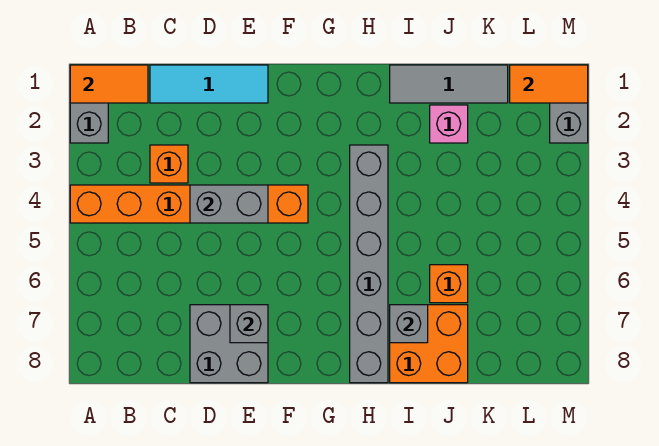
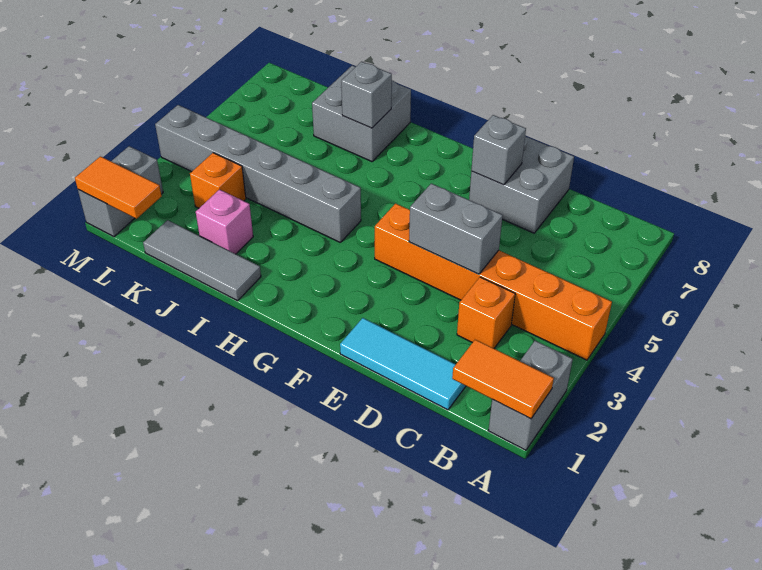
grey brick H3:H8 level 1 -> grey brick H4:M4 level 1
orange brick I7:J8 level 1 -> grey brick I7:J8 level 1
orange brick J6 level 1 -> orange brick K3 level 1

